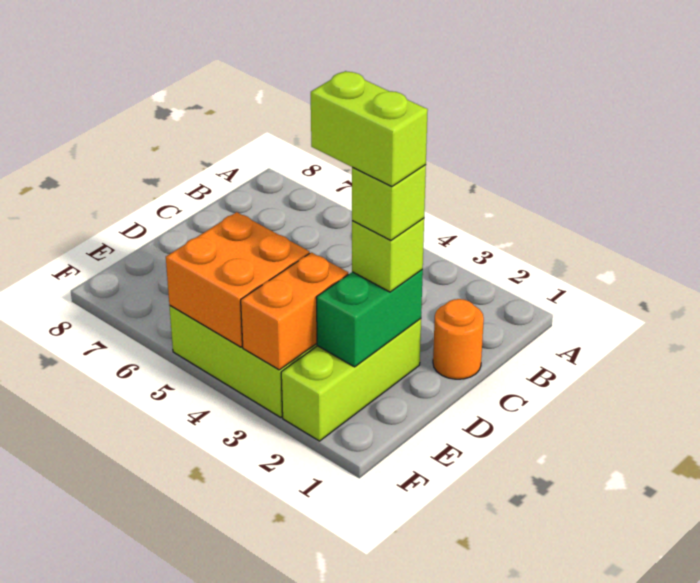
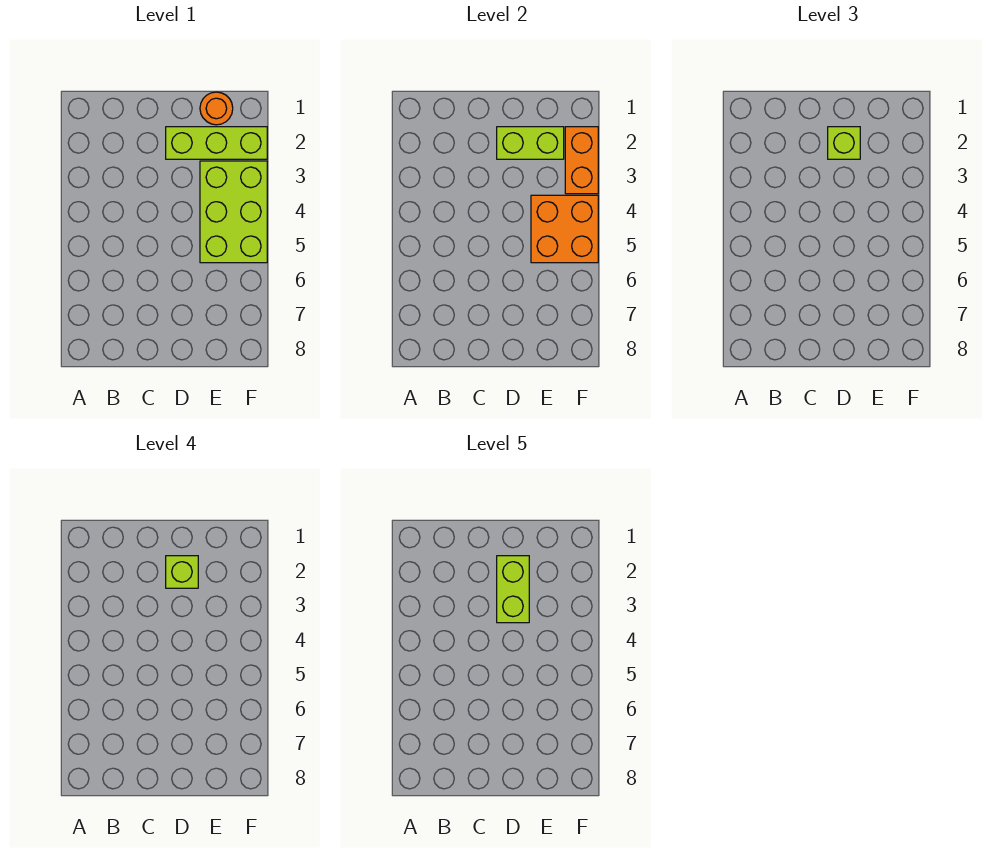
orange round brick C1 level 1 -> orange round brick E1 level 1
green brick D2:E2 level 2 -> lime brick D2:E2 level 2
orange brick E3:F3 level 2 -> orange brick F2:F3 level 2

